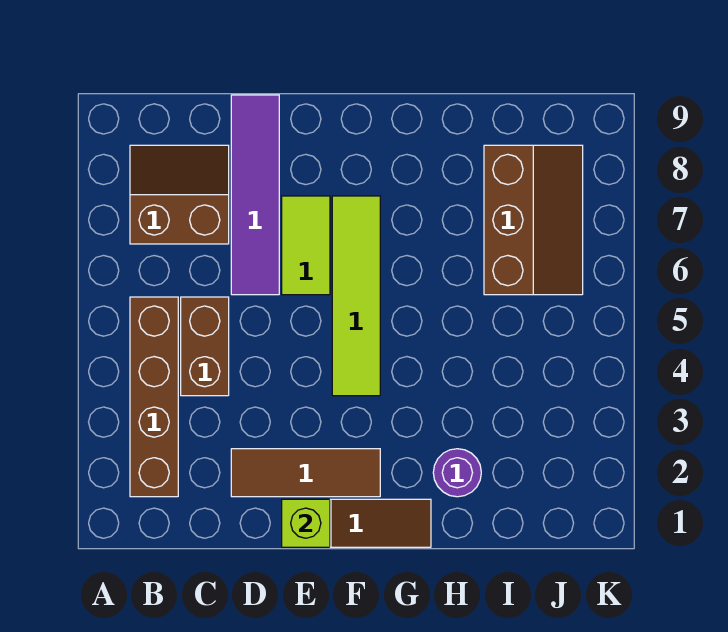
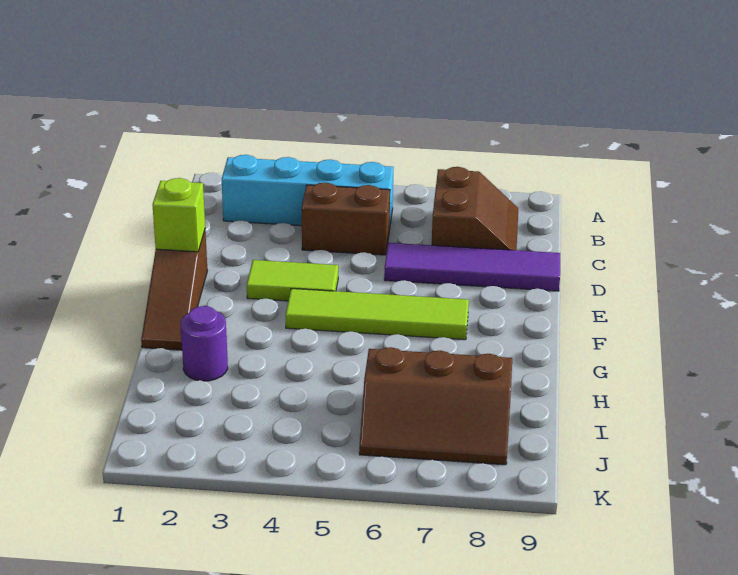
brown brick B2:B5 level 1 -> cyan brick B2:B5 level 1
brown tile D2:F2 level 1 -> none
lime tile E6:E7 level 1 -> lime tile E3:E4 level 1

